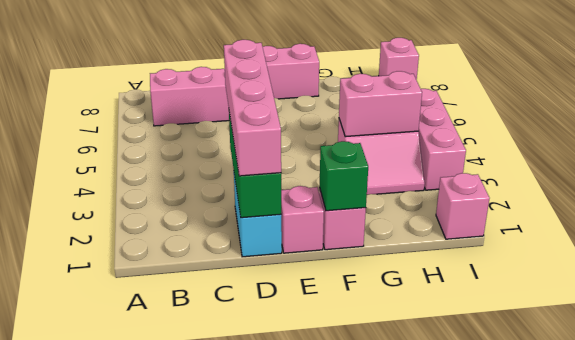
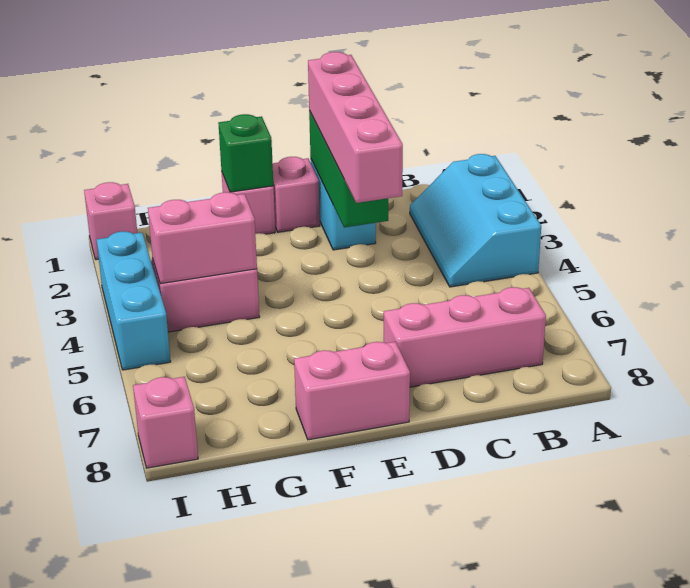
none -> cyan slope A2:B4 level 1 top A
pink brick I3:I5 level 1 -> cyan brick I3:I5 level 1

